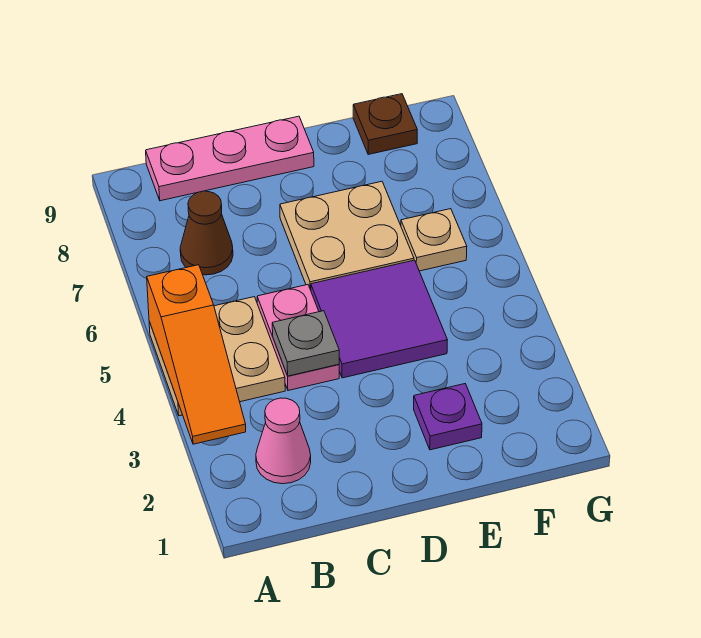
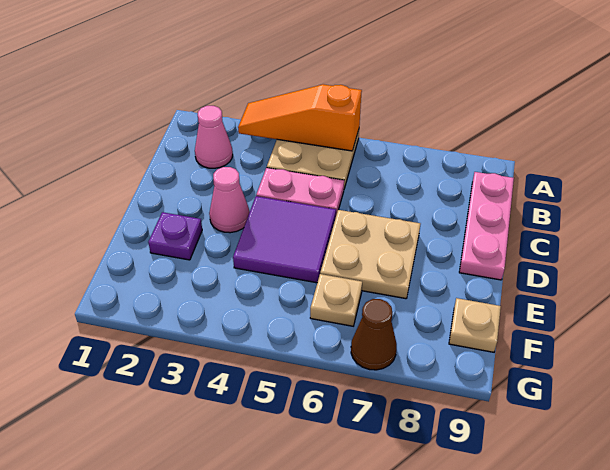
brown cone B7 level 1 -> brown cone G7 level 1
grey plate C4 level 2 -> none
none -> pink cone D3 level 1
brown plate F9 level 1 -> tan plate F9 level 1

